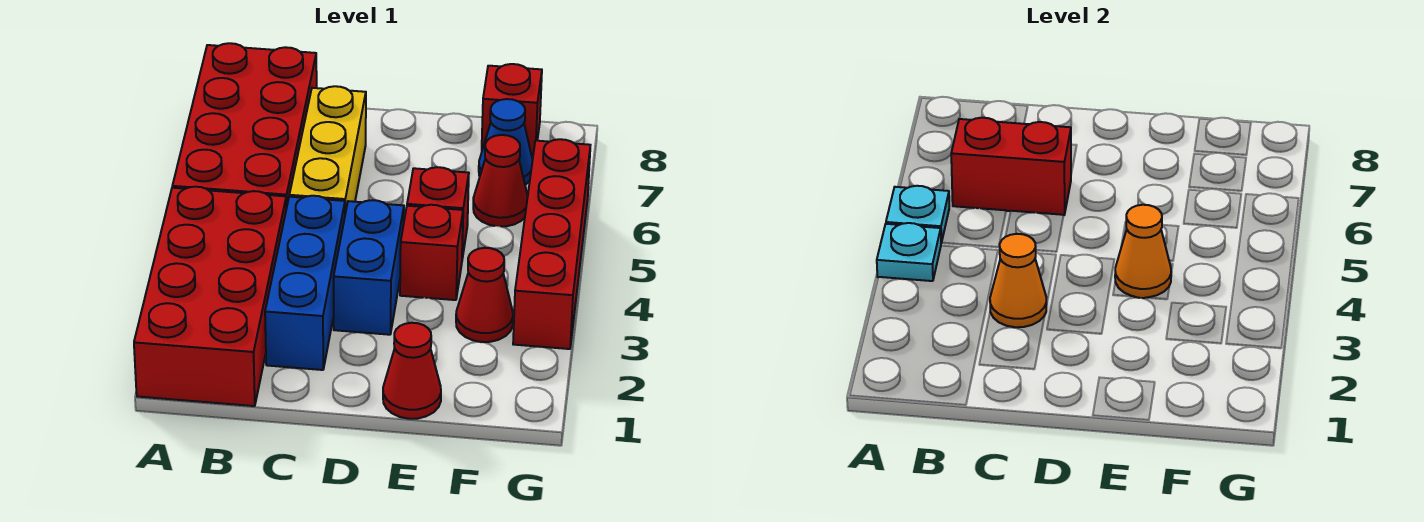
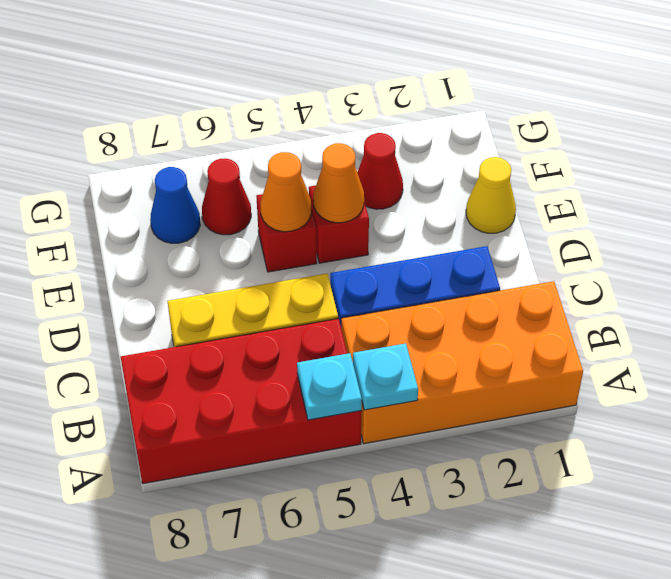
red brick A1:B4 level 1 -> orange brick A1:B4 level 1
red brick B6:C6 level 2 -> none
orange cone C3 level 2 -> orange cone E5 level 2
blue brick D3:D4 level 1 -> none
red cone E1 level 1 -> yellow cone E1 level 1
red brick F8 level 1 -> none
red brick G3:G6 level 1 -> none

